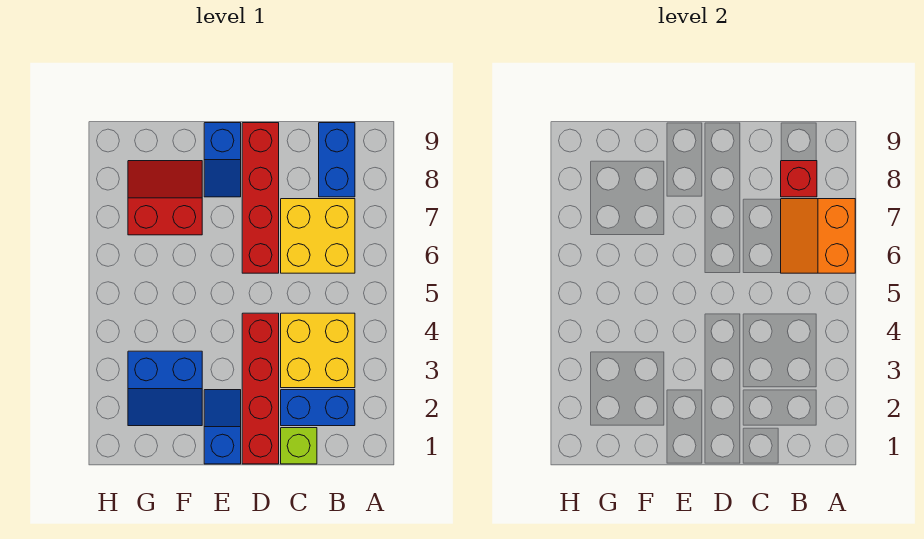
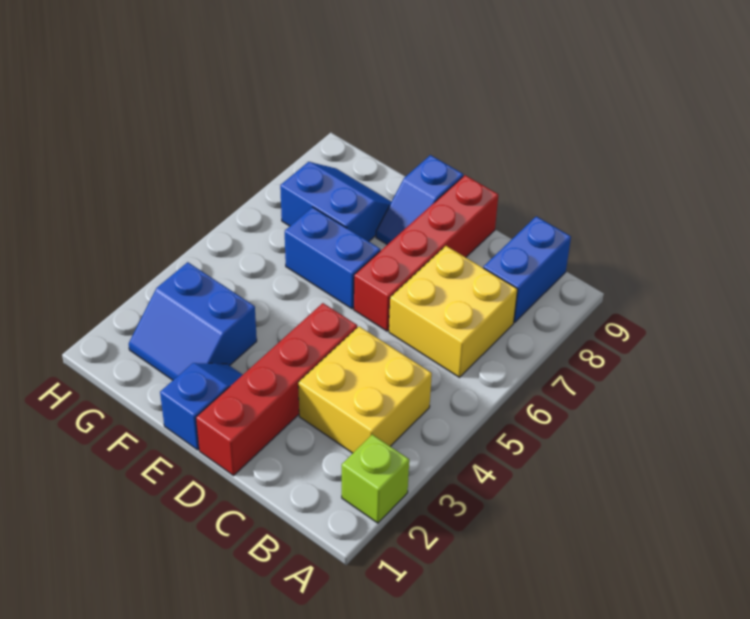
orange slope A6:B7 level 2 top A -> none
blue brick B2:C2 level 1 -> blue brick E6:F6 level 1
red brick B8 level 2 -> none
lime brick C1 level 1 -> lime brick A2 level 1
red slope F7:G8 level 1 top 7 -> blue slope F7:G8 level 1 top 7

